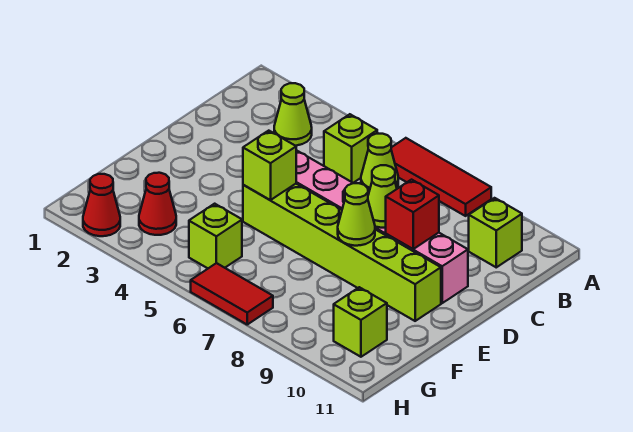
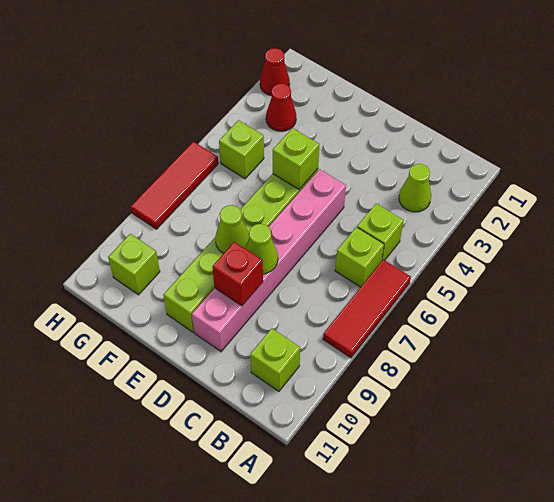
lime cone B6 level 1 -> lime brick B6 level 1
red tile H6:H7 level 1 -> red tile H6:H8 level 1

